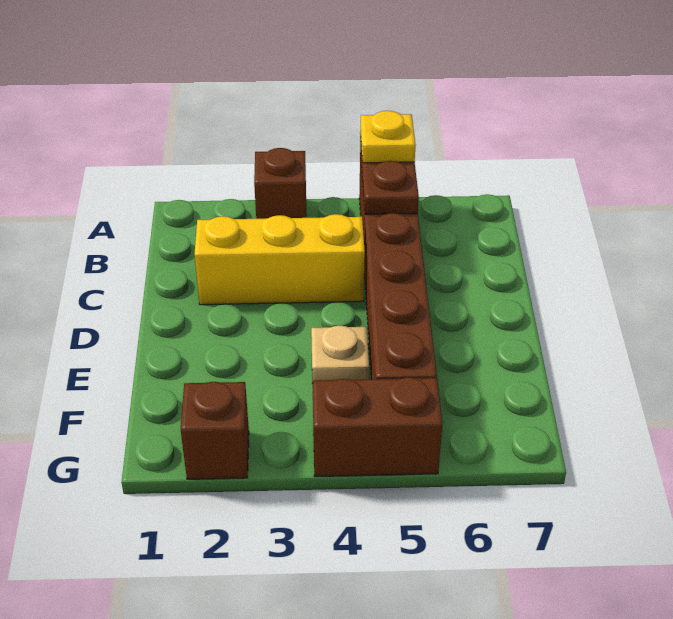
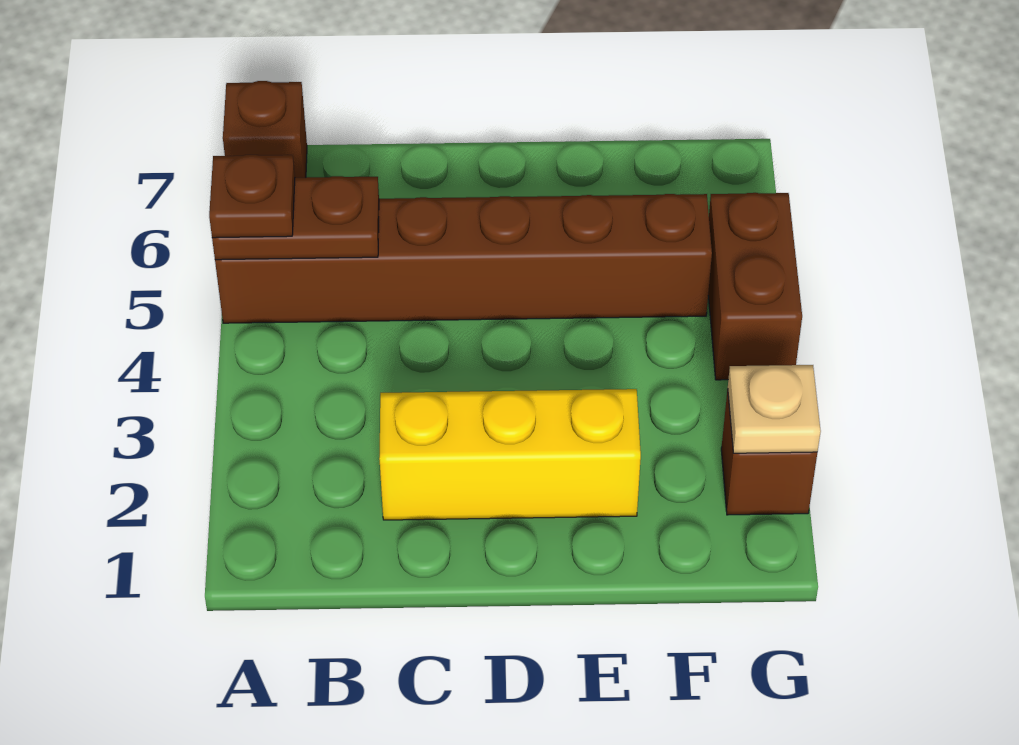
brown brick A3 level 1 -> brown brick A7 level 1
yellow plate A5 level 3 -> brown plate A5 level 3
yellow brick C2:C4 level 1 -> yellow brick C2:E2 level 1
tan plate E4 level 1 -> tan plate G2 level 2

